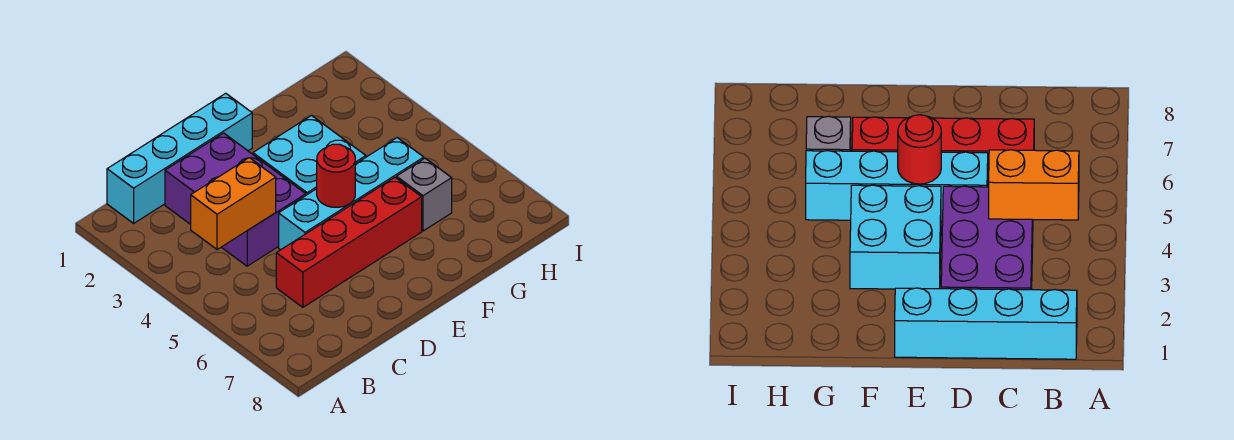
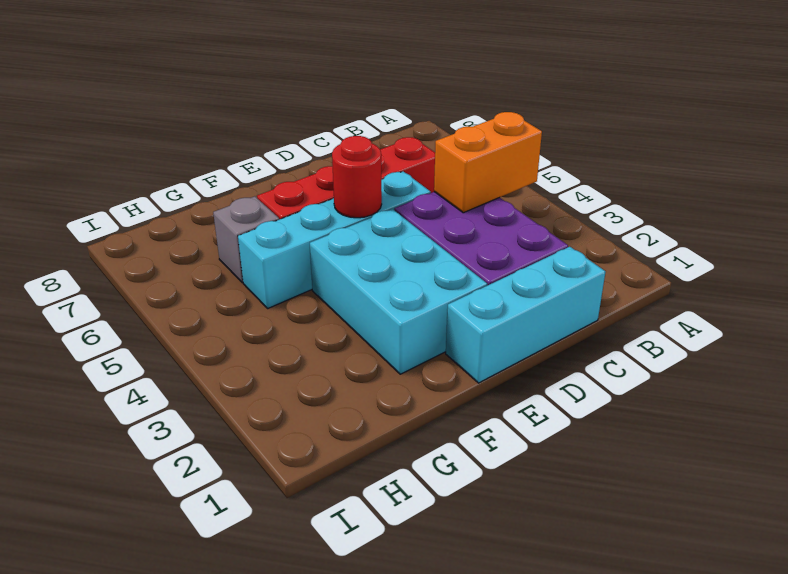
cyan brick B1:E1 level 1 -> cyan brick C1:E1 level 1
cyan brick E3:F4 level 1 -> cyan brick E2:F4 level 1

